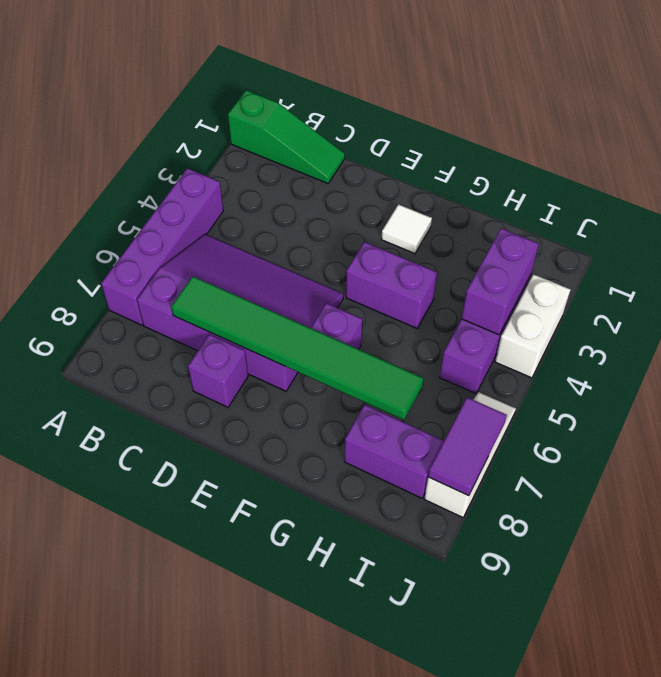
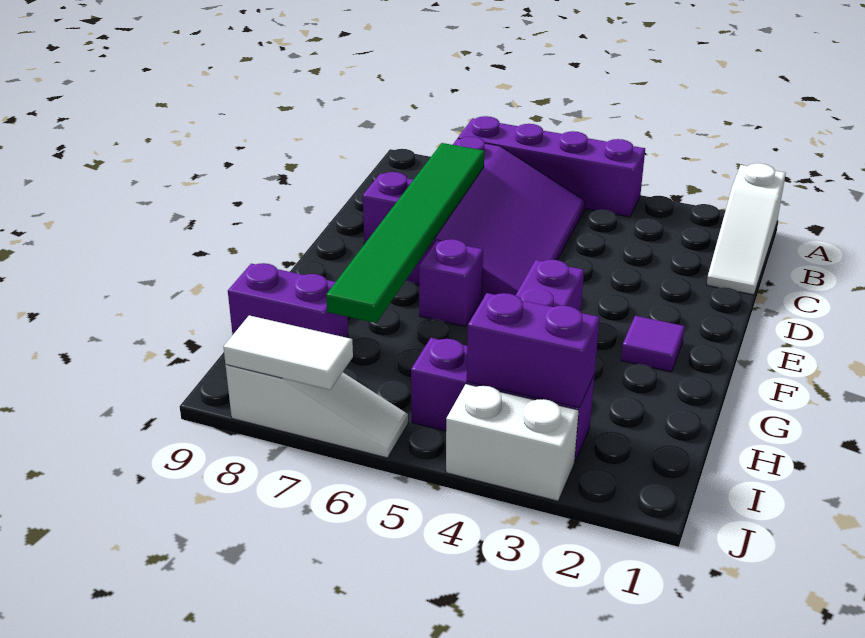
green slope A1:C1 level 1 top A -> white slope A1:C1 level 1 top A
white tile F2 level 1 -> purple tile F2 level 1
purple brick H8:I8 level 1 -> purple brick H8:H9 level 1
purple tile J7:J8 level 2 -> white tile J7:J8 level 2

